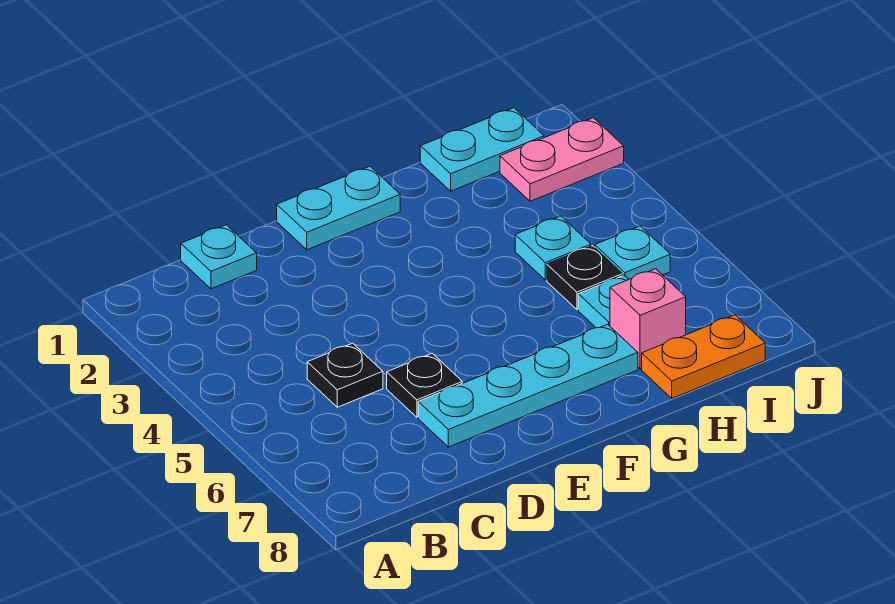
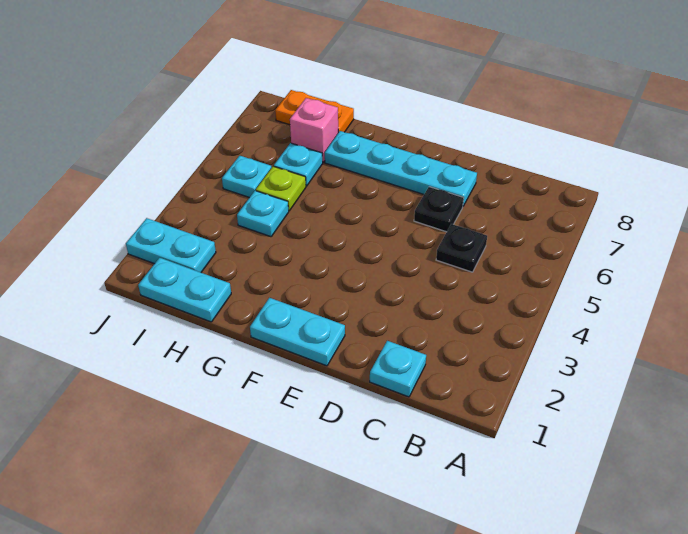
black plate H5 level 1 -> lime plate H5 level 1
pink plate I2:J2 level 1 -> cyan plate I2:J2 level 1

